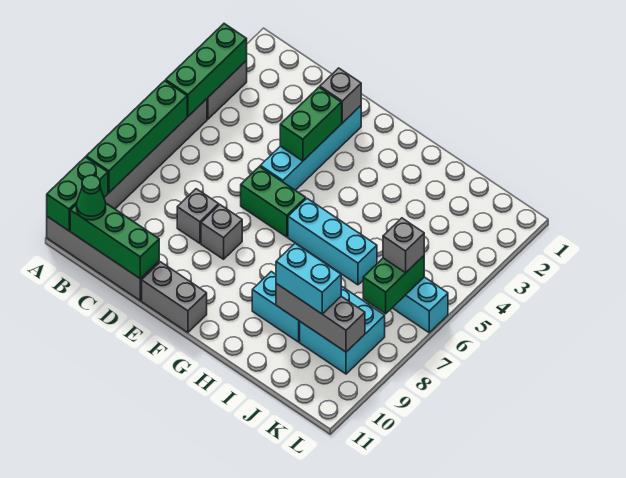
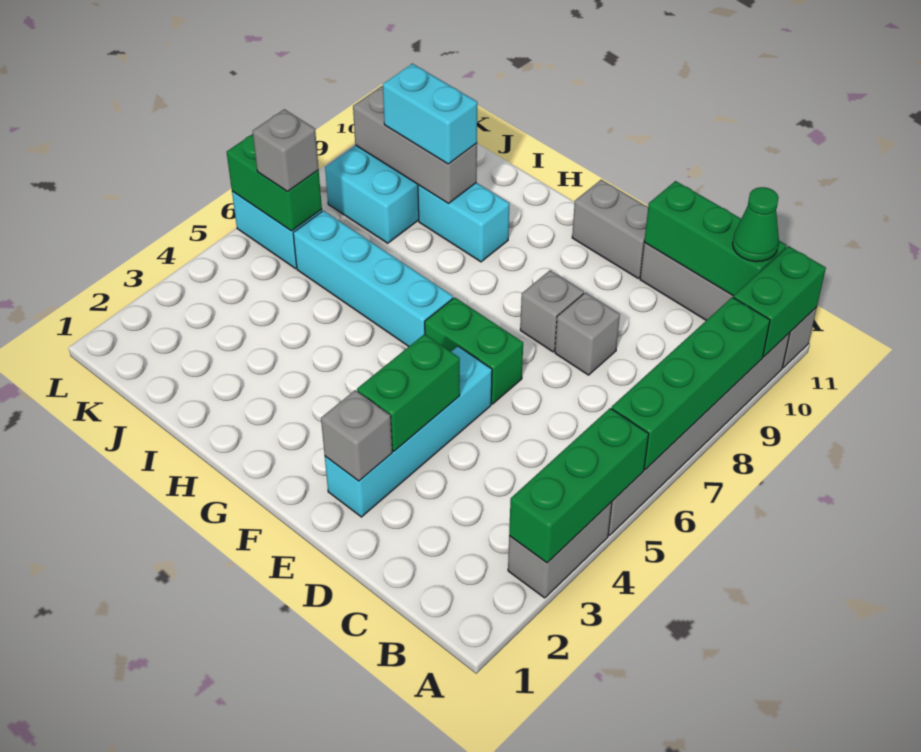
cyan brick G6:I6 level 1 -> cyan brick G6:J6 level 1
green brick K6:K7 level 2 -> green brick K6:L6 level 2

